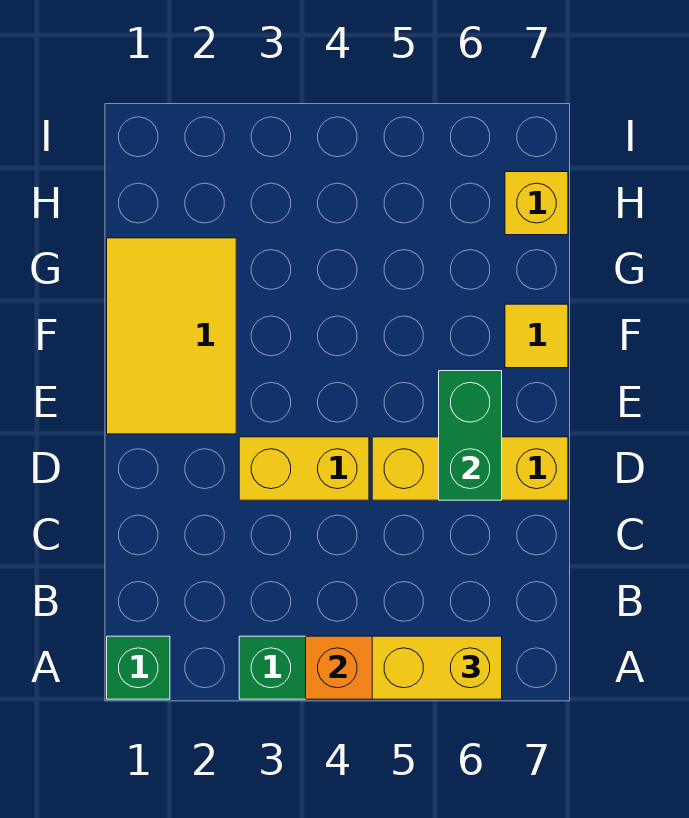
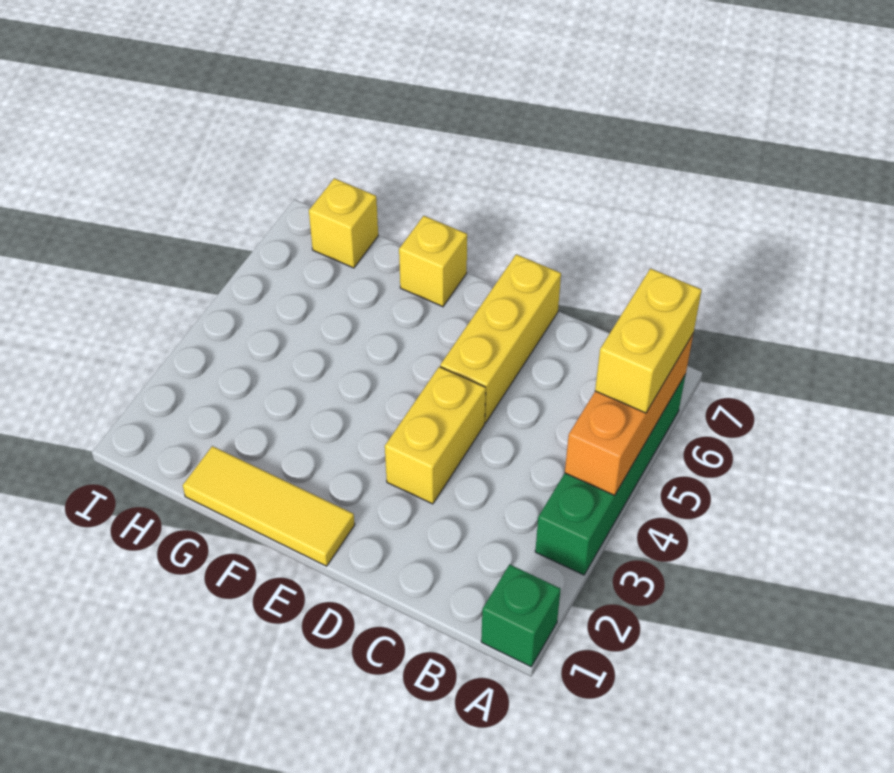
green brick D6:E6 level 2 -> none
yellow tile E1:G2 level 1 -> yellow tile E1:G1 level 1
yellow tile F7 level 1 -> yellow brick F7 level 1

